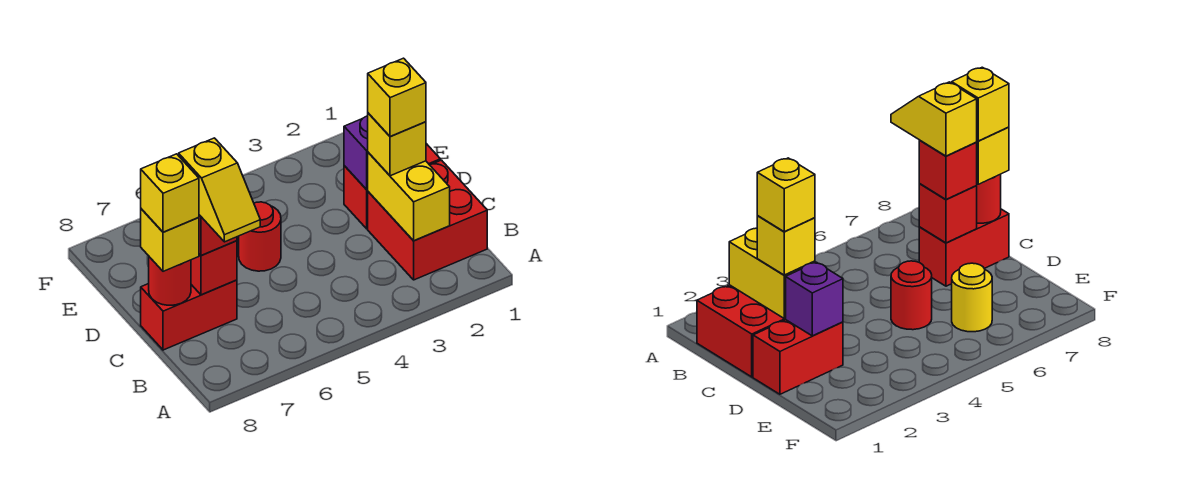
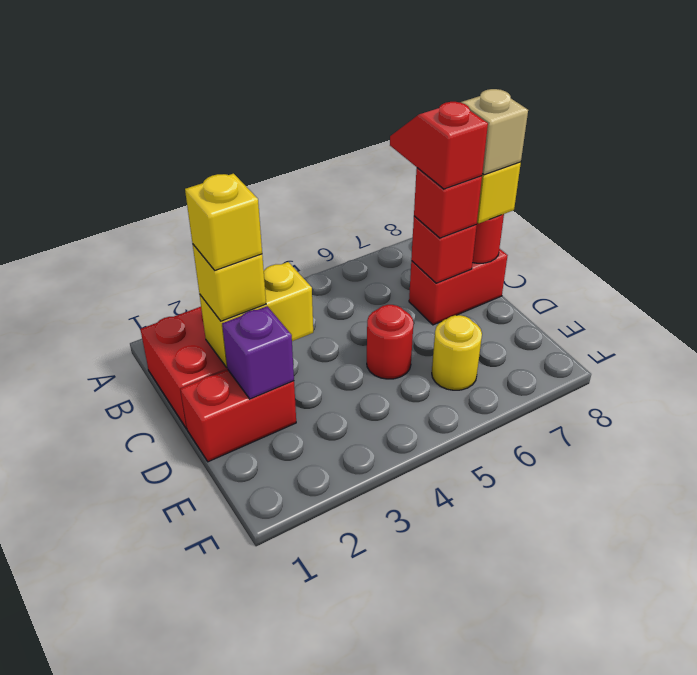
yellow brick B2:C2 level 2 -> yellow brick C2:C3 level 2
yellow slope B7:C7 level 4 top C -> red slope B7:C7 level 4 top C
yellow brick C8 level 4 -> tan brick C8 level 4

